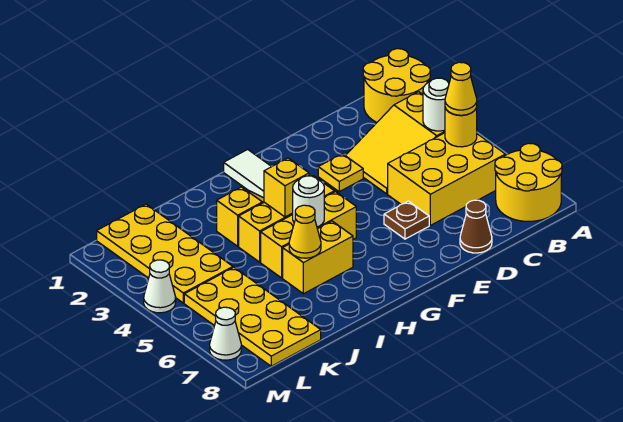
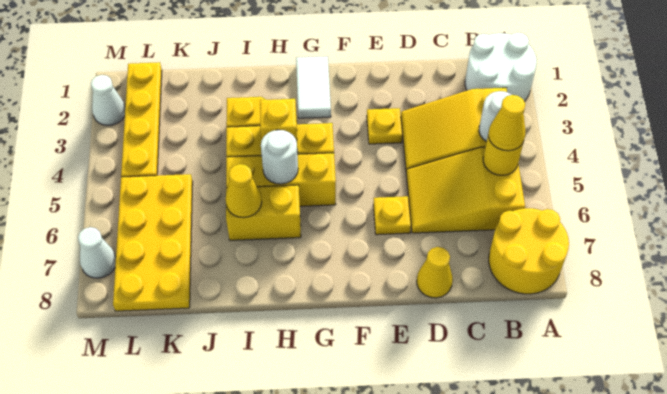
yellow round brick A1:B2 level 1 -> white round brick A1:B2 level 1
yellow brick B5:D6 level 1 -> yellow slope B5:D6 level 1 top B
brown cone D8 level 1 -> yellow cone D8 level 1
brown plate E6 level 1 -> yellow plate E6 level 1
yellow plate K1:L4 level 1 -> yellow plate L1:L4 level 1
white cone M4 level 1 -> white cone M2 level 1

